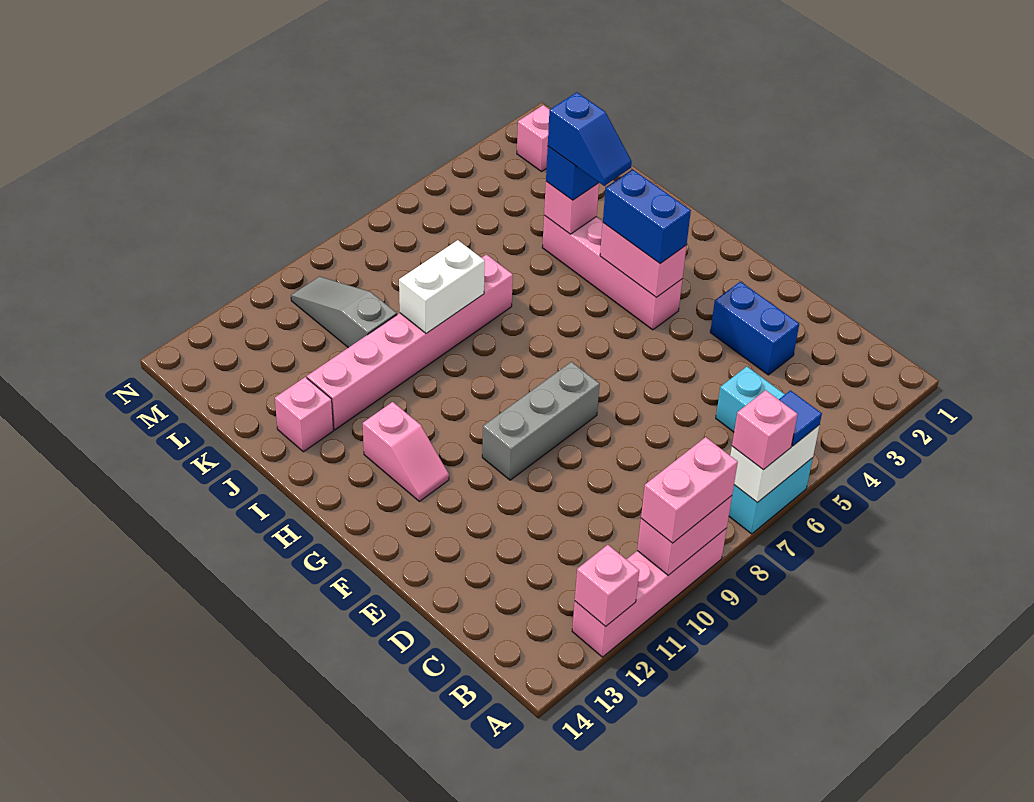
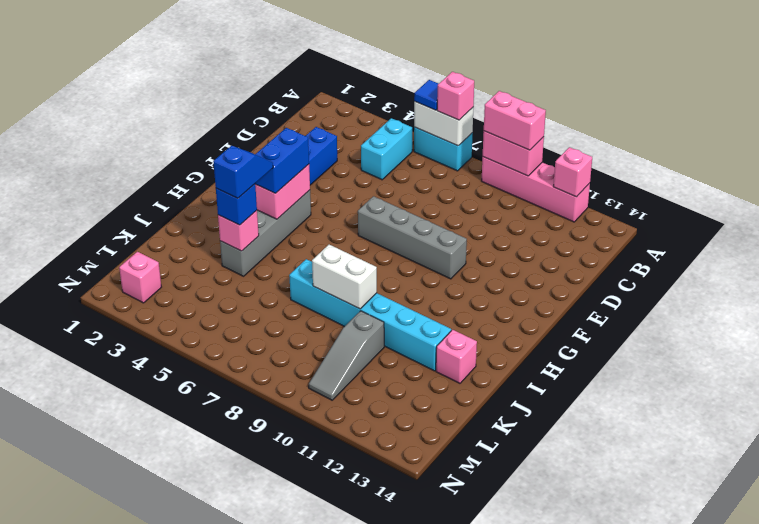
grey brick F8:F10 level 1 -> grey brick F7:F10 level 1
pink brick G4:J4 level 1 -> grey brick G4:J4 level 1
pink slope G12:H12 level 1 top H -> none
pink brick J7:J12 level 1 -> cyan brick J7:J12 level 1

